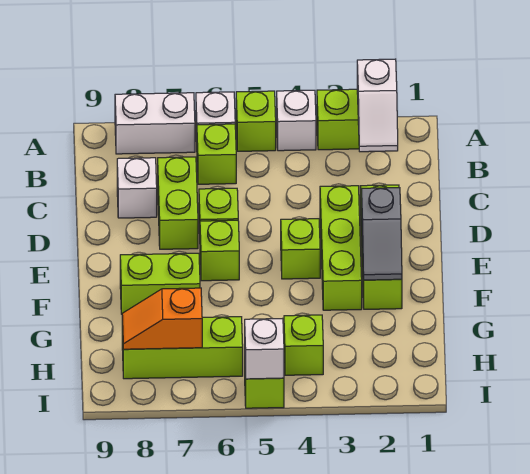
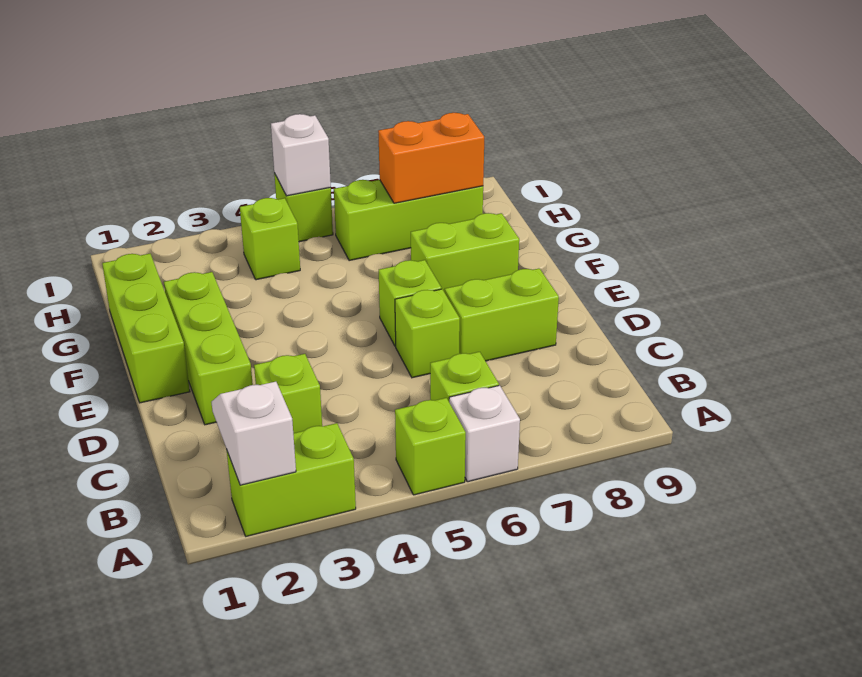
white brick A4 level 1 -> none
white brick A7:A8 level 1 -> none
lime brick C7:D7 level 1 -> lime brick D7:D8 level 1
white brick C8 level 1 -> none
lime brick D3:F3 level 1 -> lime brick E1:G1 level 1
grey slope E2:F2 level 2 top E -> none
lime brick E4 level 1 -> lime brick C3 level 1
orange slope H7:H8 level 2 top 7 -> orange brick H7:H8 level 2

